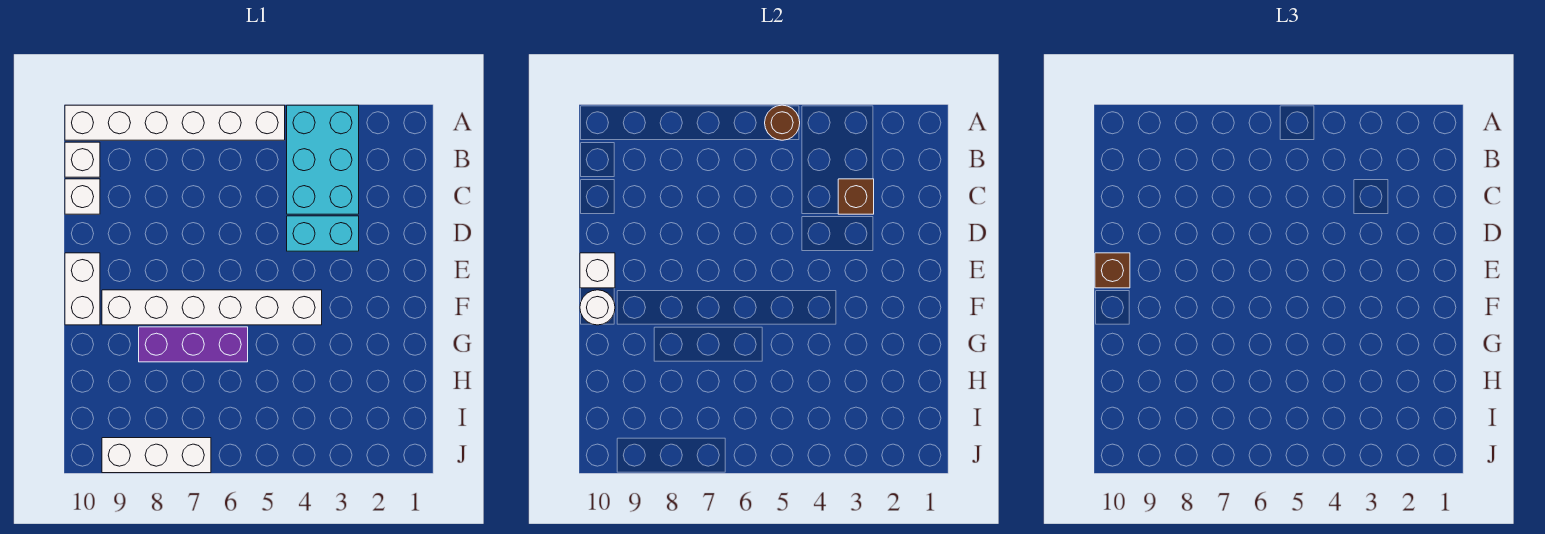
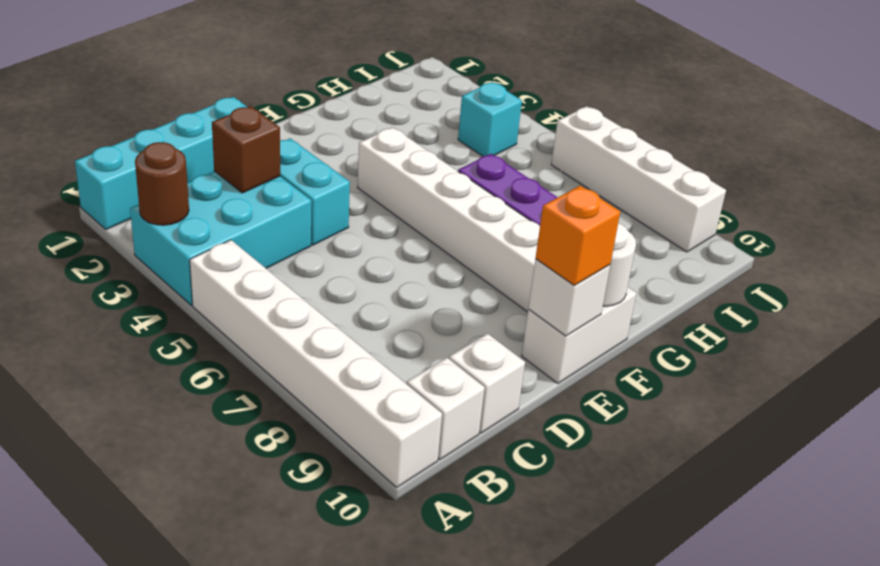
none -> cyan brick A1:D1 level 1
brown round brick A5 level 2 -> brown round brick A3 level 2
brown brick E10 level 3 -> orange brick E10 level 3
none -> cyan brick I4 level 1
white brick J7:J9 level 1 -> white brick J6:J9 level 1

